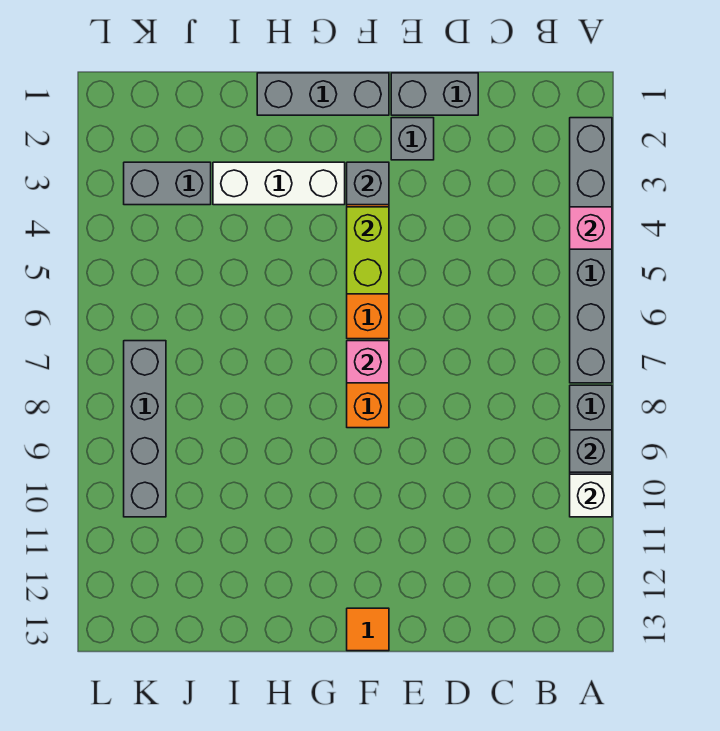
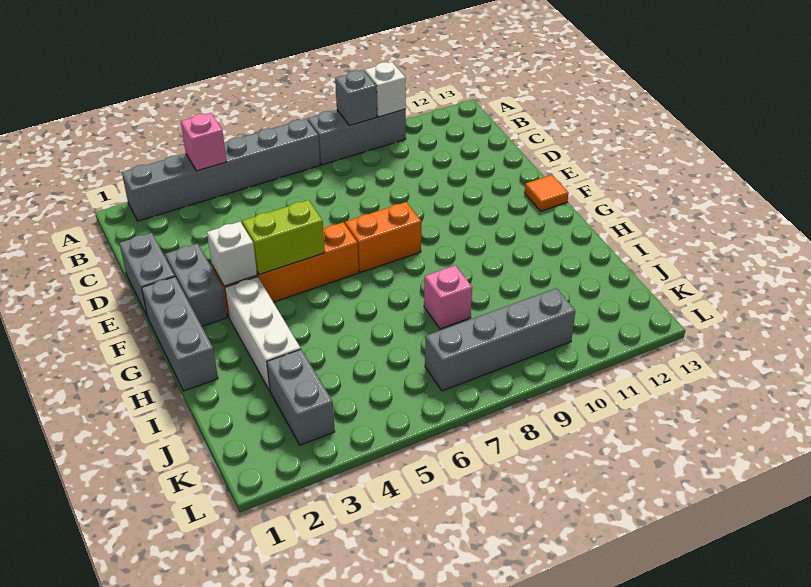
grey brick E2 level 1 -> grey brick E2:F2 level 1
grey brick F3 level 2 -> white brick F3 level 2
pink brick F7 level 2 -> pink brick I8 level 1

